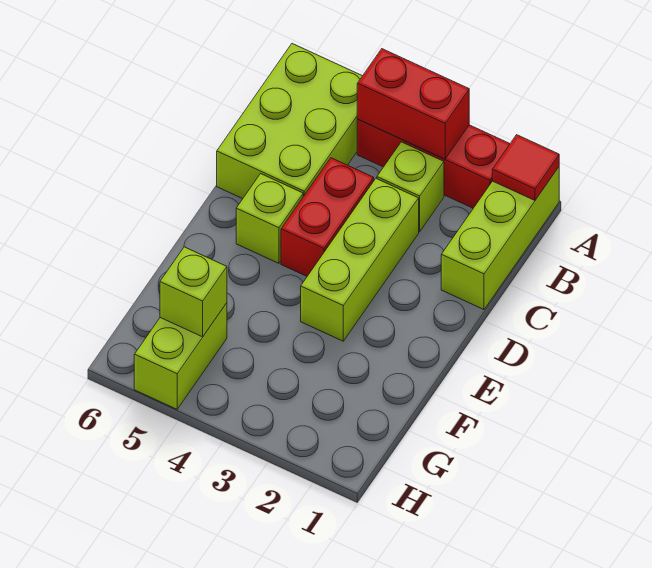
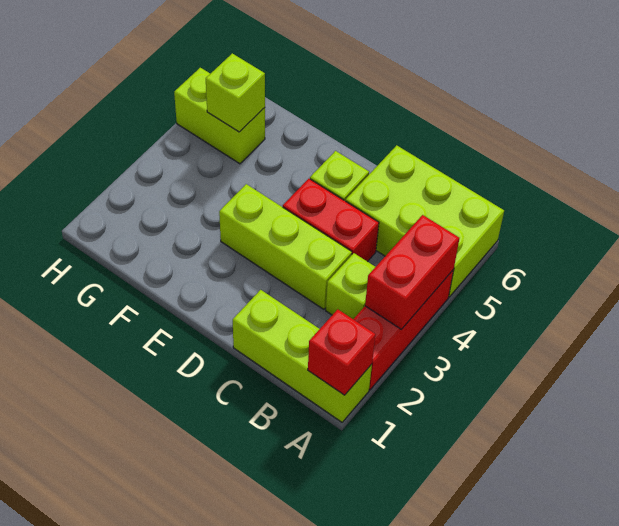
red tile A1 level 2 -> red brick A1 level 2

